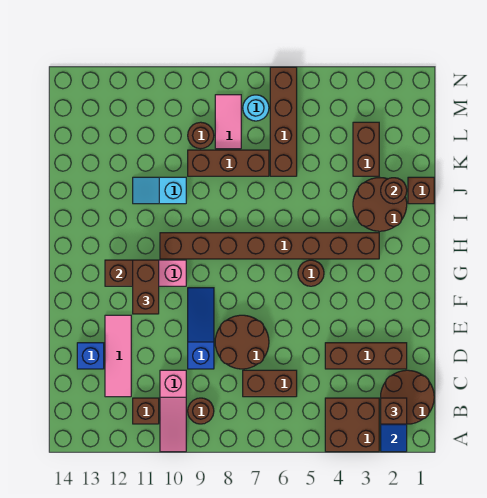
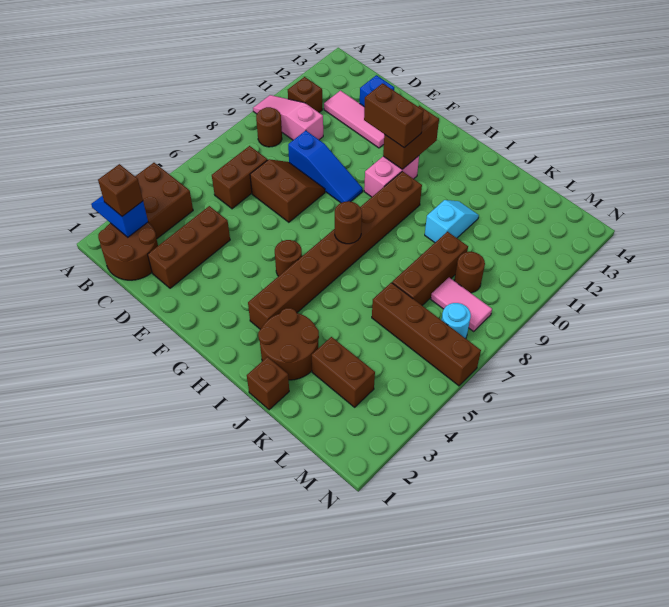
brown round brick D7:E8 level 1 -> brown slope D7:E8 level 1 top 7
brown round brick J2 level 2 -> brown round brick H7 level 2

